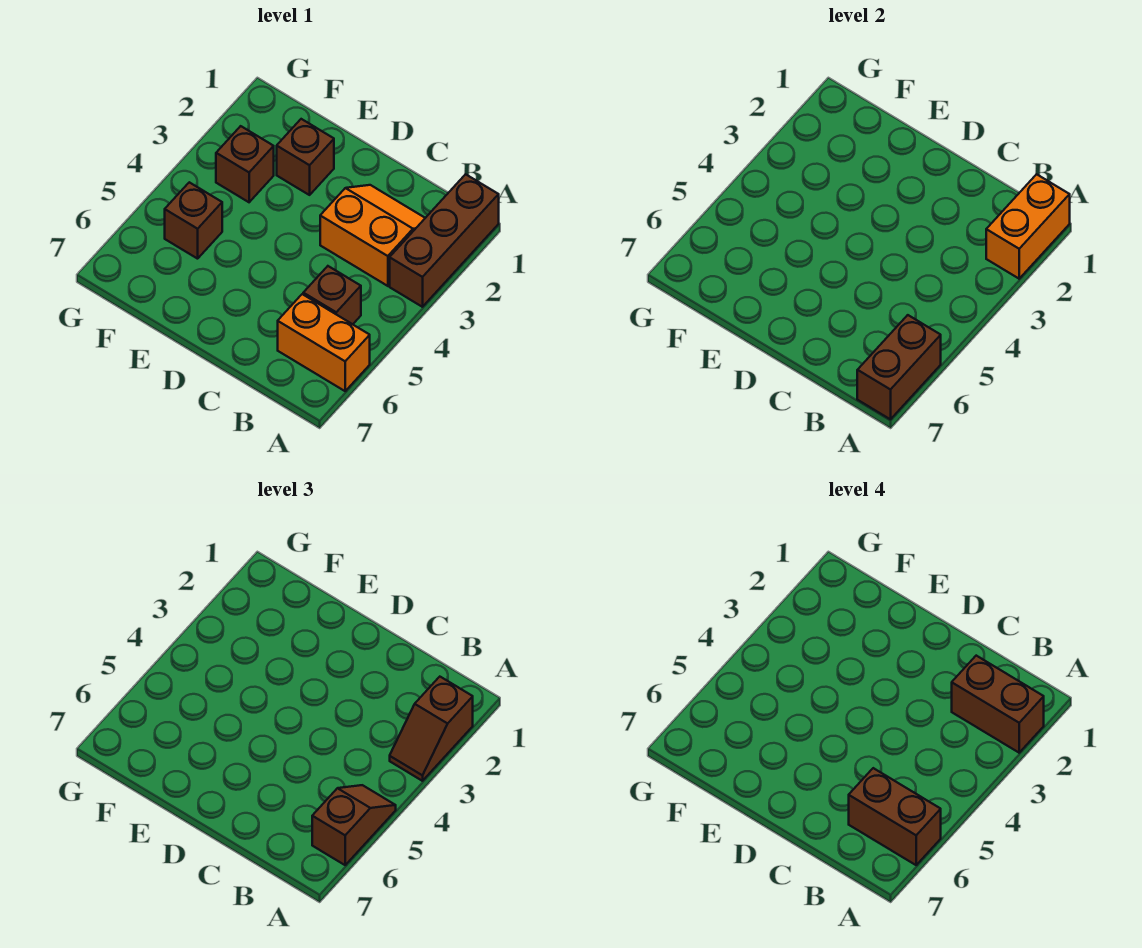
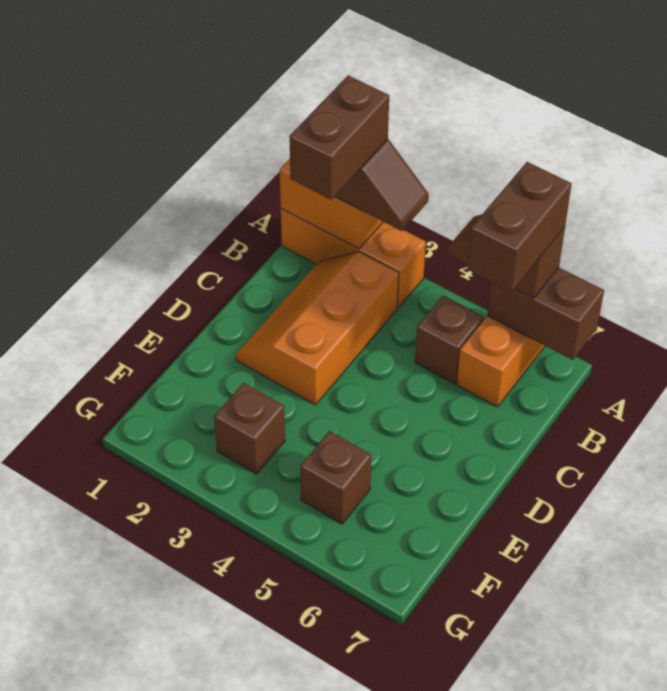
brown brick A1:A3 level 1 -> orange brick A1:A3 level 1
orange slope B2:C3 level 1 top 3 -> orange slope B2:D3 level 1 top 3
brown brick E2 level 1 -> none

